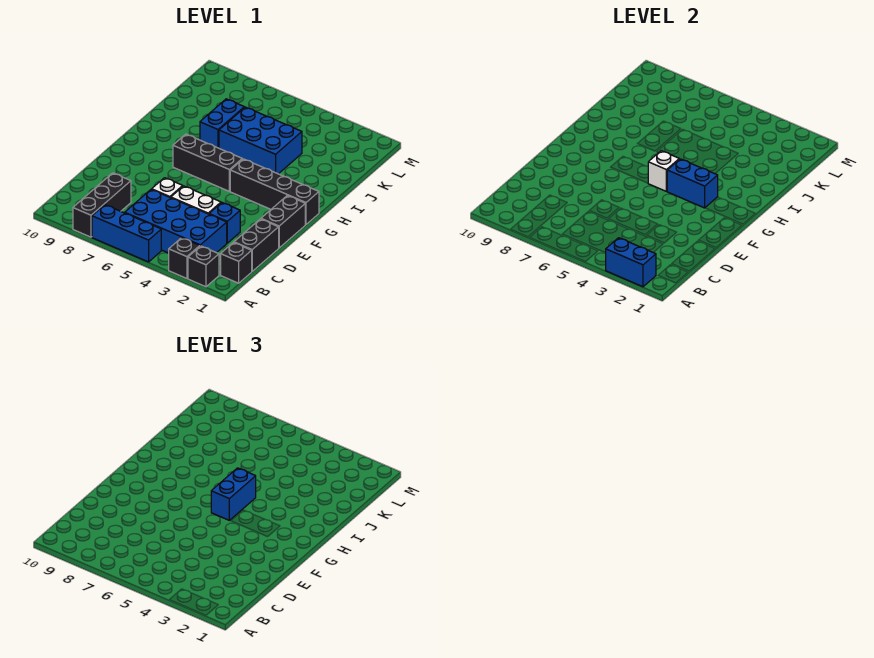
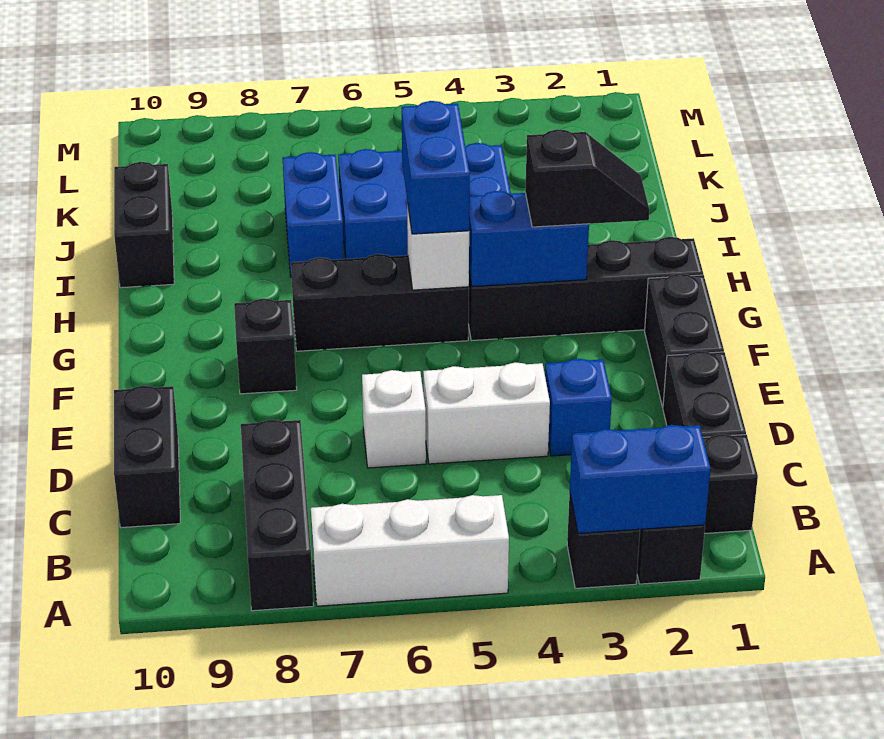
blue brick A5:A7 level 1 -> white brick A5:A7 level 1
blue brick B3:C6 level 1 -> none
none -> black brick C10:D10 level 1
none -> black brick F8 level 1
none -> black slope G2:G3 level 3 top 3
none -> black brick I10:J10 level 1

